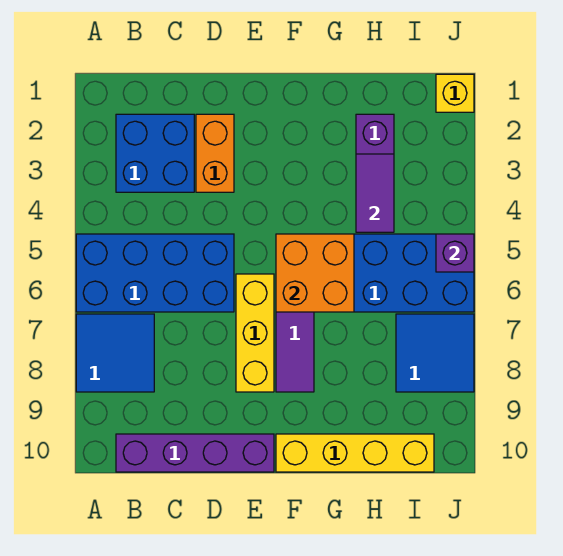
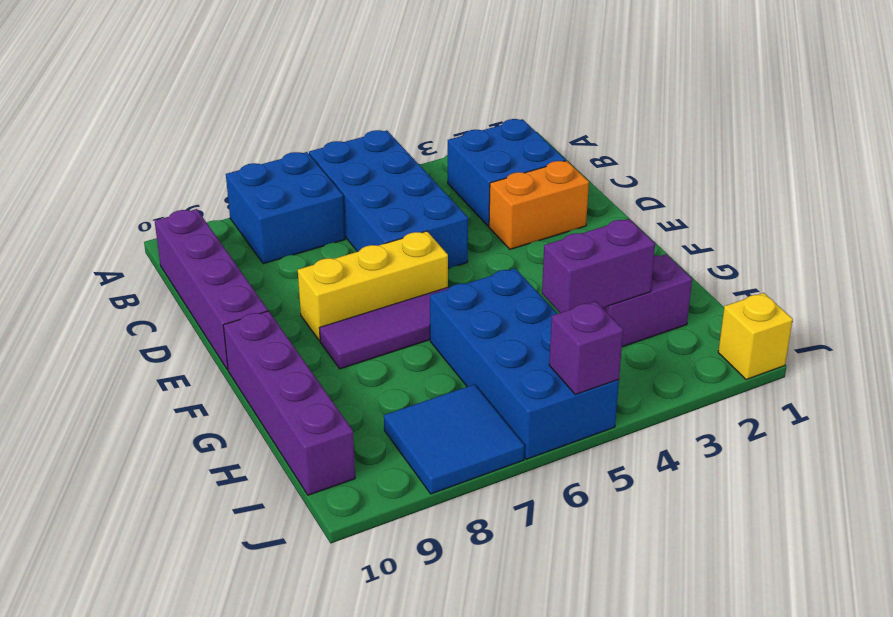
blue tile A7:B8 level 1 -> blue brick A7:B8 level 1
orange brick F5:G6 level 2 -> none
yellow brick F10:I10 level 1 -> purple brick F10:I10 level 1
purple tile H3:H4 level 2 -> purple brick H3:H4 level 2

